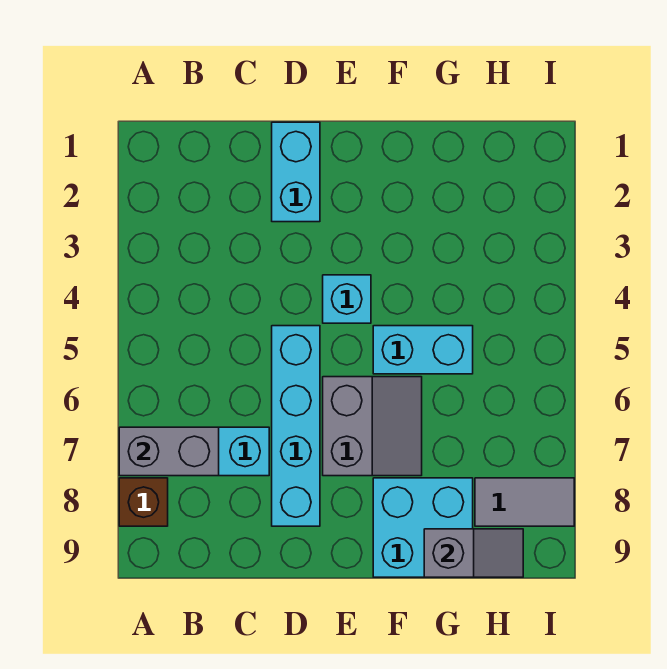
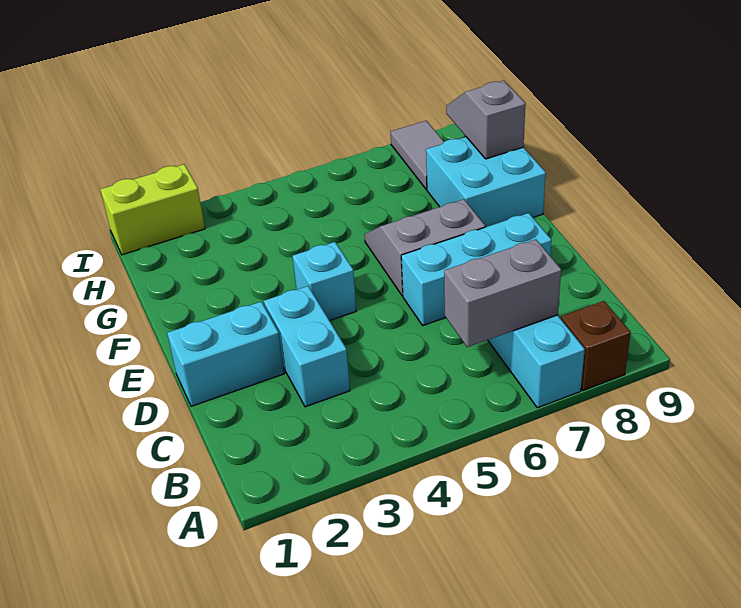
grey brick A7:B7 level 2 -> grey brick B6:B7 level 2
cyan brick D5:D8 level 1 -> cyan brick D6:D8 level 1
cyan brick F5:G5 level 1 -> cyan brick C3:D3 level 1
none -> lime brick I1:I2 level 1

